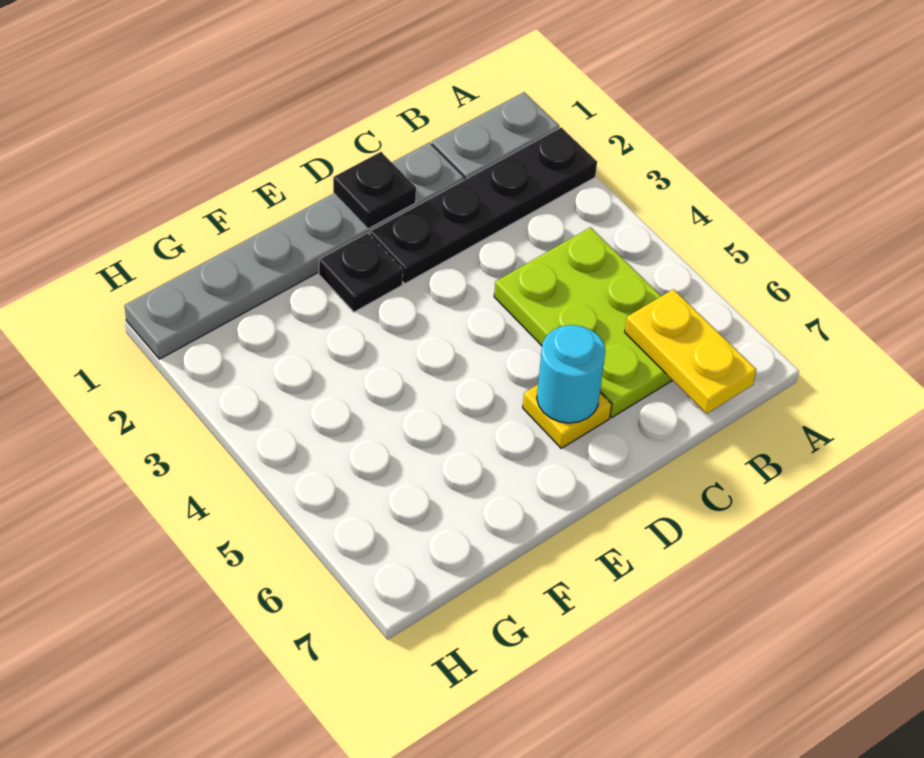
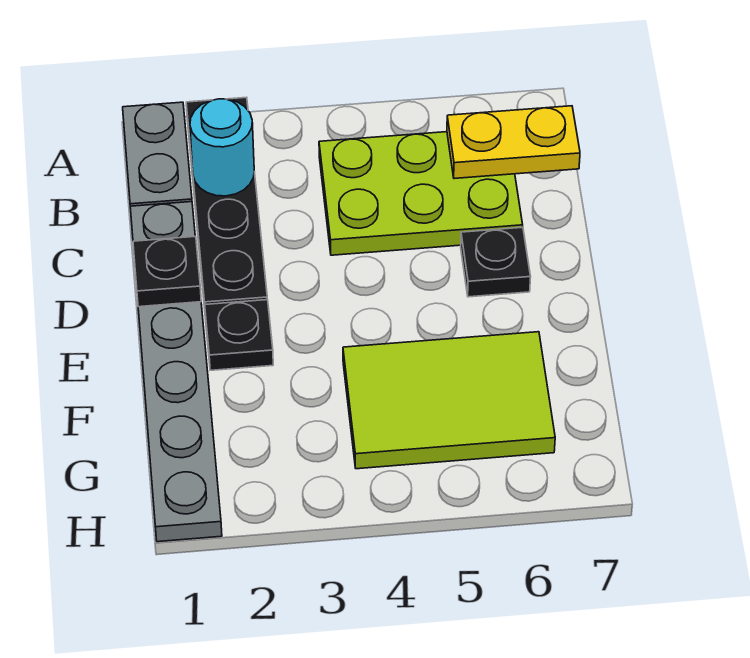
yellow plate D6 level 1 -> black plate D6 level 1
cyan round brick D6 level 2 -> cyan round brick B2 level 2
none -> lime tile F4:G6 level 1

